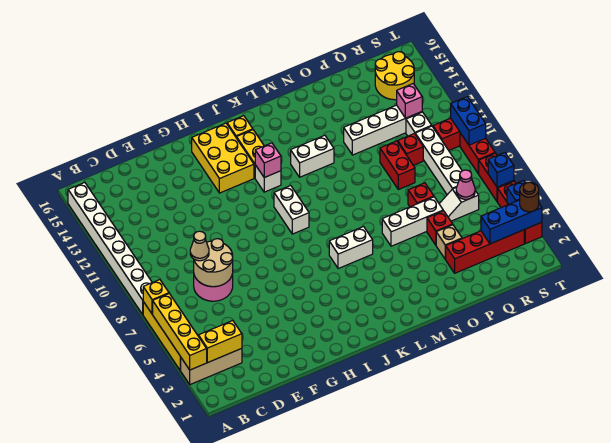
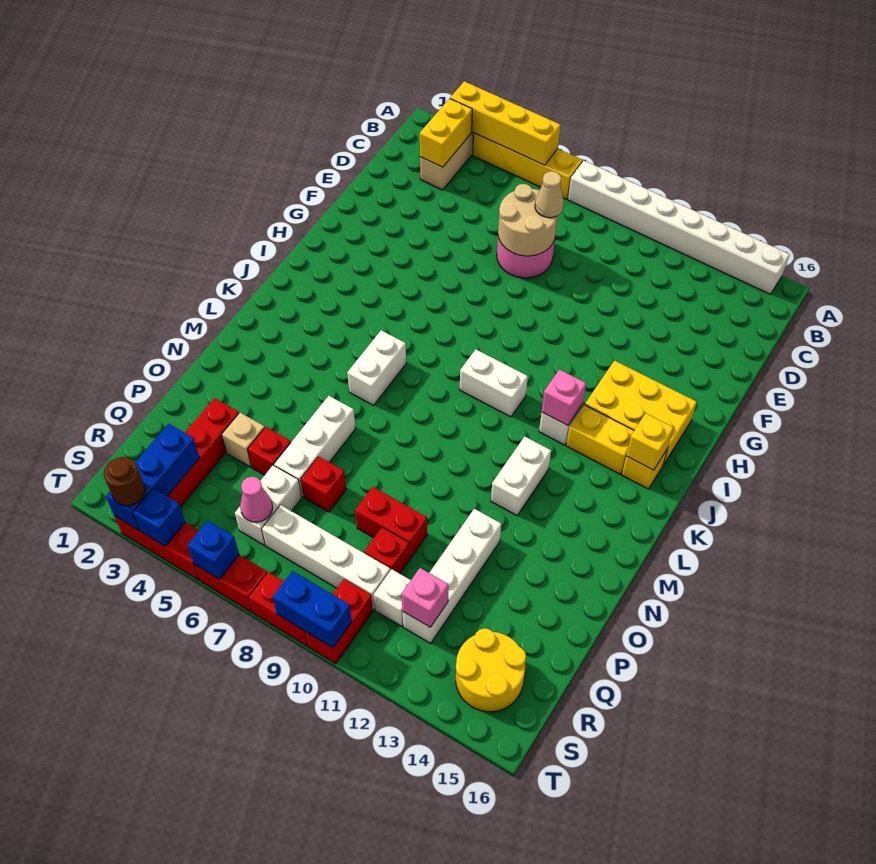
yellow brick A7 level 2 -> yellow brick J15 level 2
white slope Q6:R6 level 1 top R -> white brick Q6:R6 level 1

